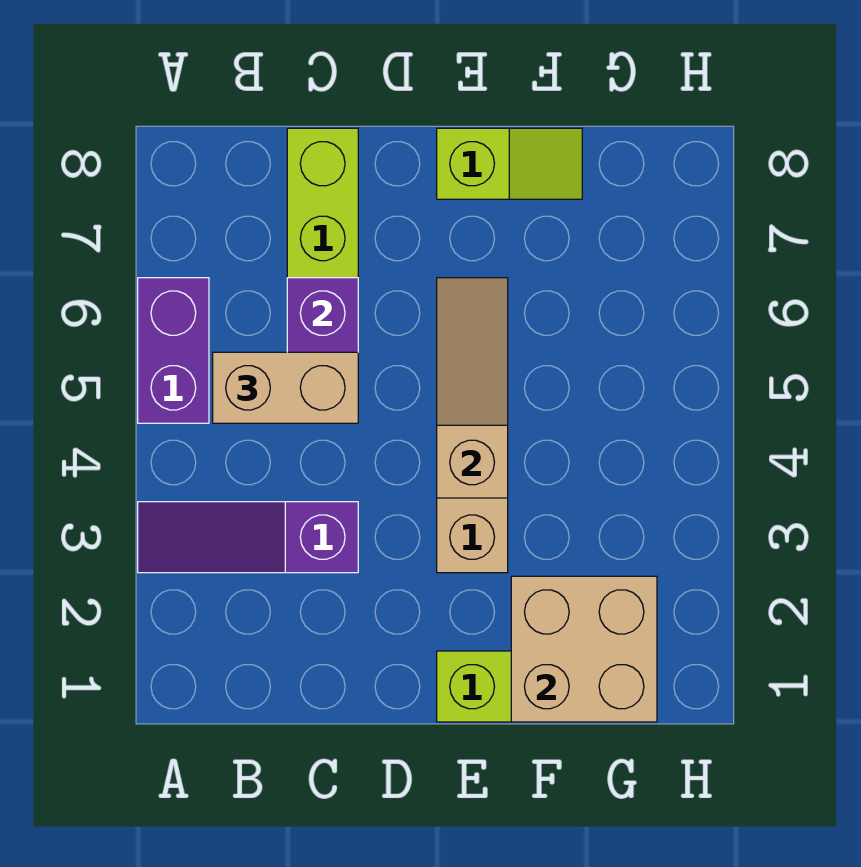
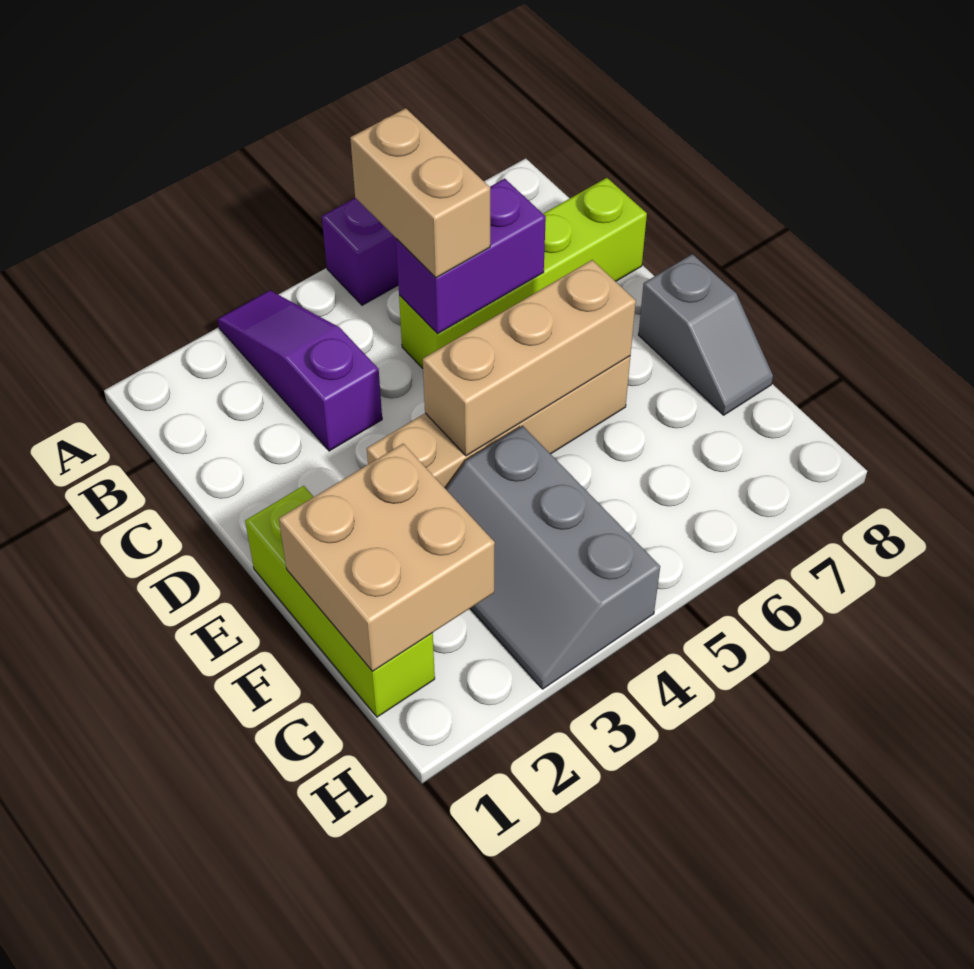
tan slope E4:E6 level 2 top 4 -> tan brick E4:E6 level 2
lime slope E8:F8 level 1 top E -> grey slope E8:F8 level 1 top E
none -> grey slope F3:H4 level 1 top 4

